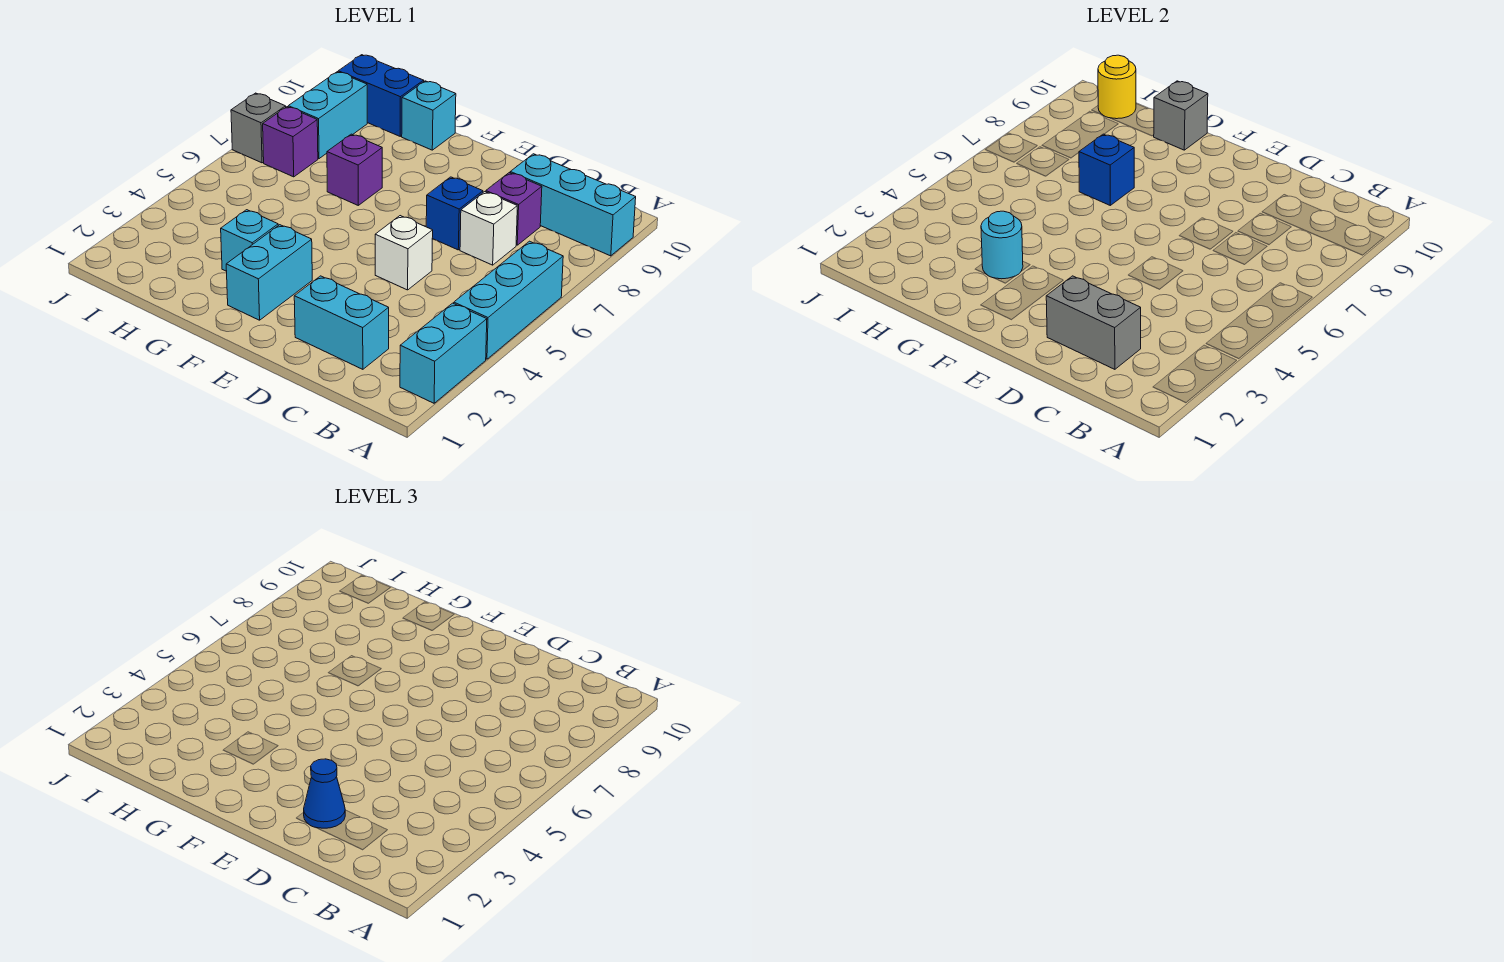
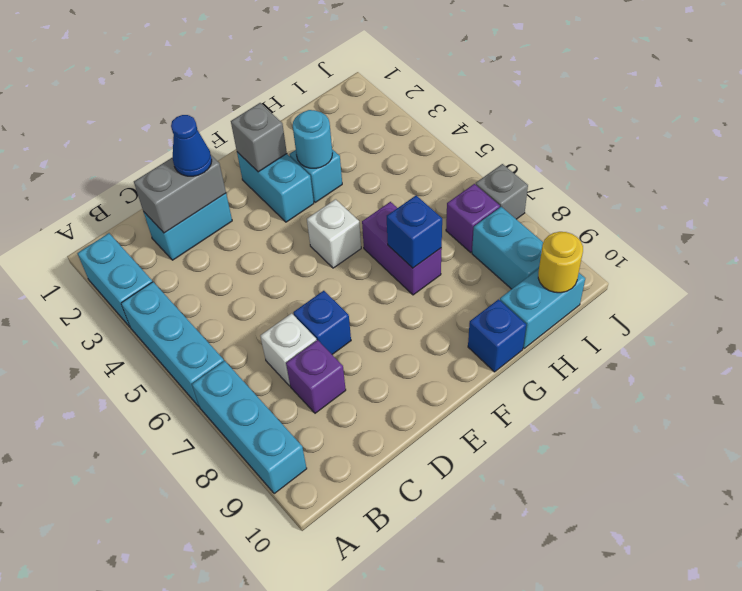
cyan brick A9:C9 level 1 -> cyan brick A7:A9 level 1
white brick D5 level 1 -> white brick F5 level 1
purple brick G7 level 1 -> purple brick G6:G7 level 1
cyan brick G10 level 1 -> blue brick G10 level 1
grey brick G10 level 2 -> grey brick F2 level 2
blue brick H10:I10 level 1 -> cyan brick H10:I10 level 1

